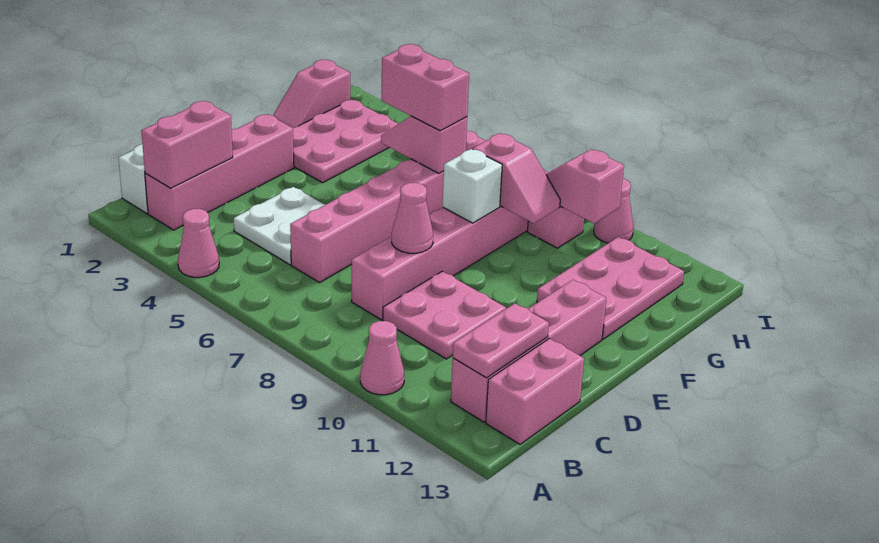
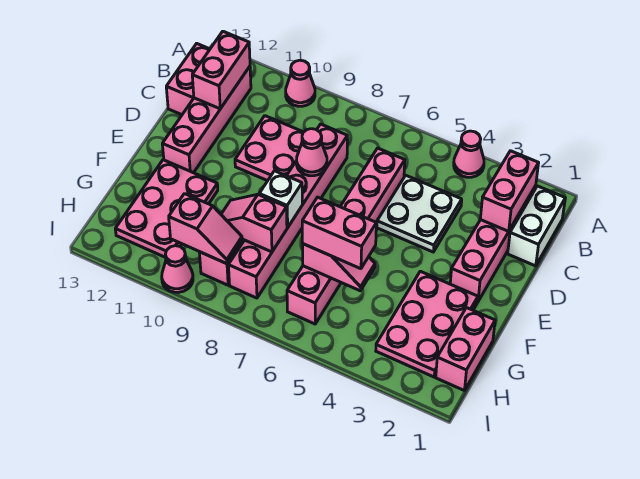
pink plate B12:C12 level 2 -> pink brick B12:C12 level 2
pink slope G1:H1 level 1 top H -> pink brick G1:H1 level 1

